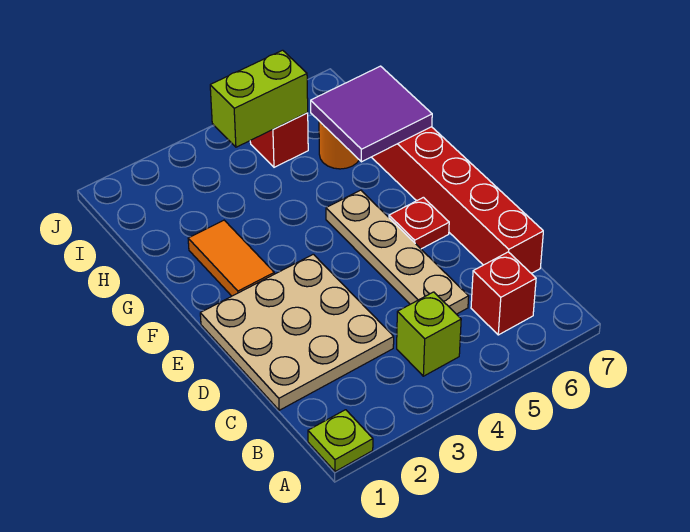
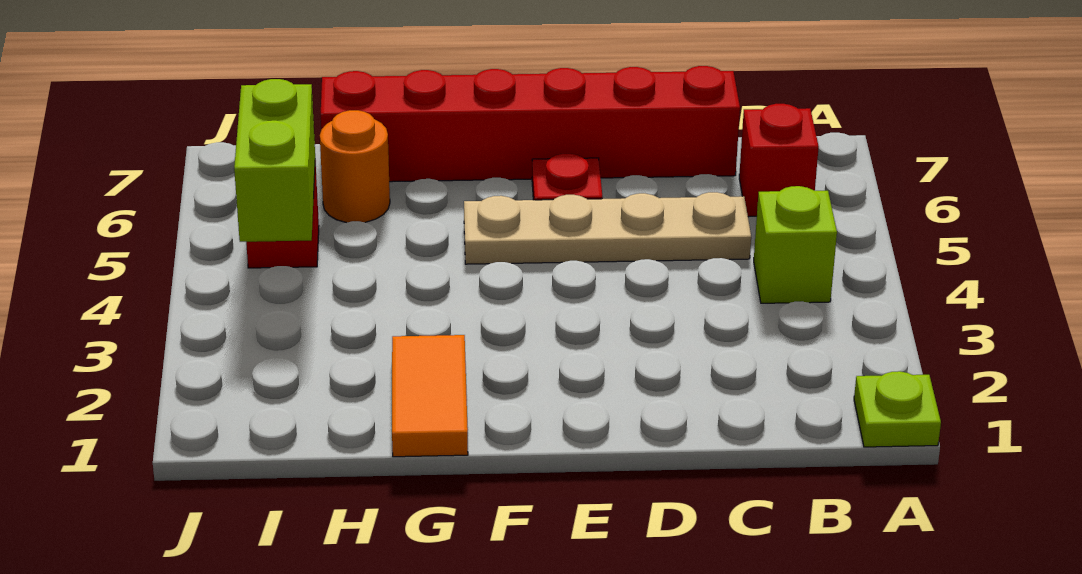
tan plate C1:E3 level 1 -> none
orange tile F2:G2 level 1 -> orange tile G1:G2 level 1
purple tile G6:H7 level 2 -> none

